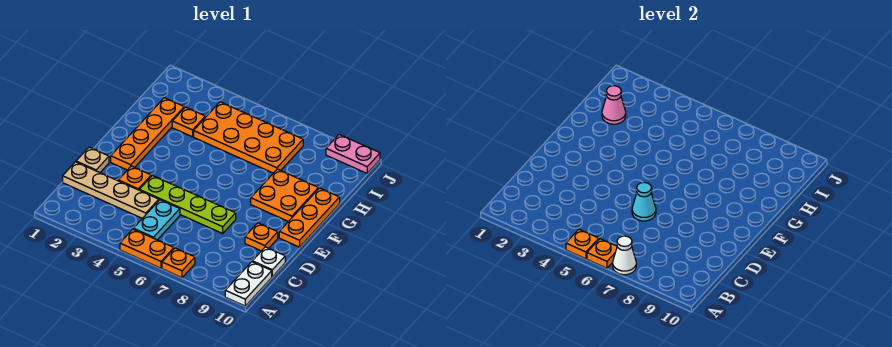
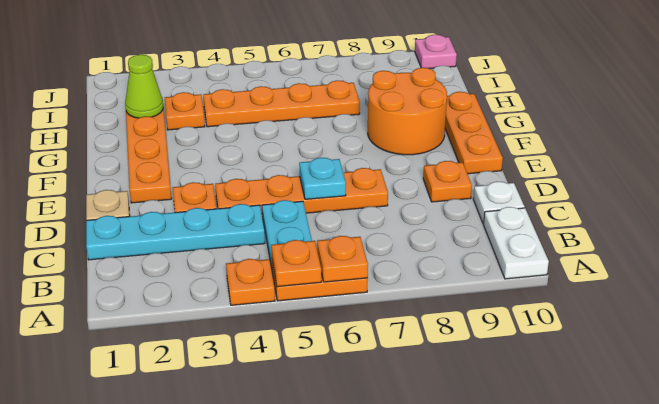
orange plate A7 level 1 -> orange plate A4 level 1
white cone A7 level 2 -> none
tan plate C1:C4 level 1 -> cyan plate C1:C4 level 1
lime plate D4:D7 level 1 -> orange plate D4:D7 level 1
cyan cone D6 level 2 -> cyan plate D6 level 2
orange plate F8:G9 level 1 -> orange round brick F8:G9 level 1
pink cone H2 level 2 -> lime cone H2 level 2
orange plate H4:I7 level 1 -> orange plate H4:H7 level 1
pink plate J9:J10 level 1 -> pink plate J10 level 1

